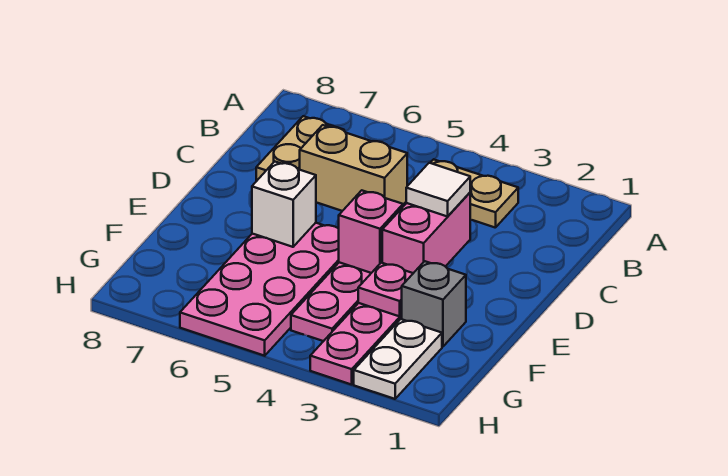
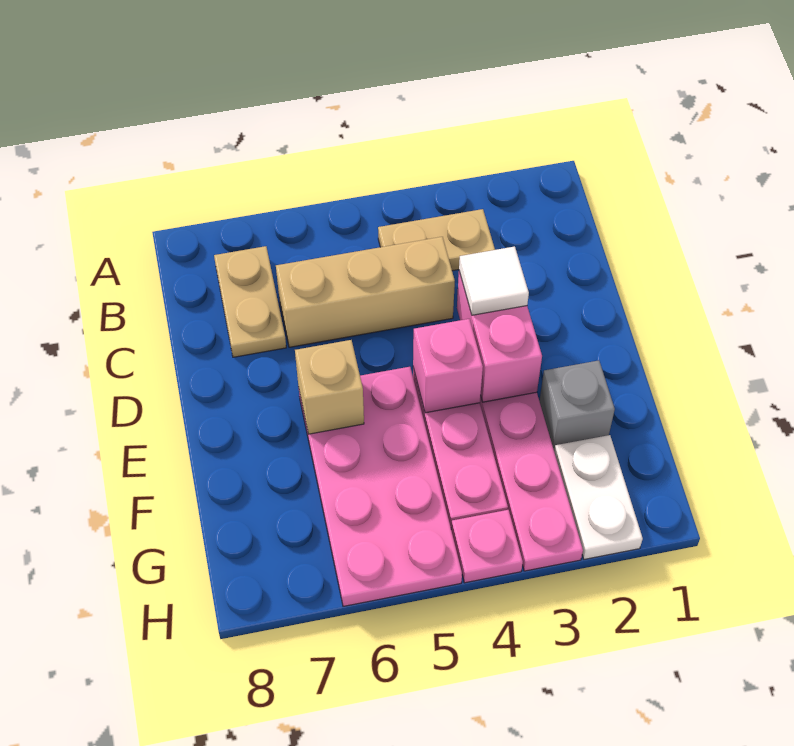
tan brick C5:C6 level 1 -> tan brick C4:C6 level 1
white brick E6 level 2 -> tan brick E6 level 2
pink plate F3 level 2 -> pink plate H4 level 1

